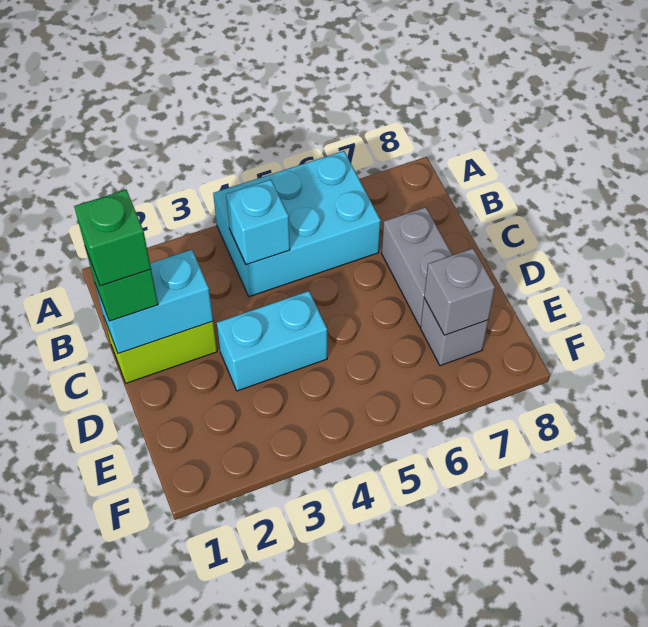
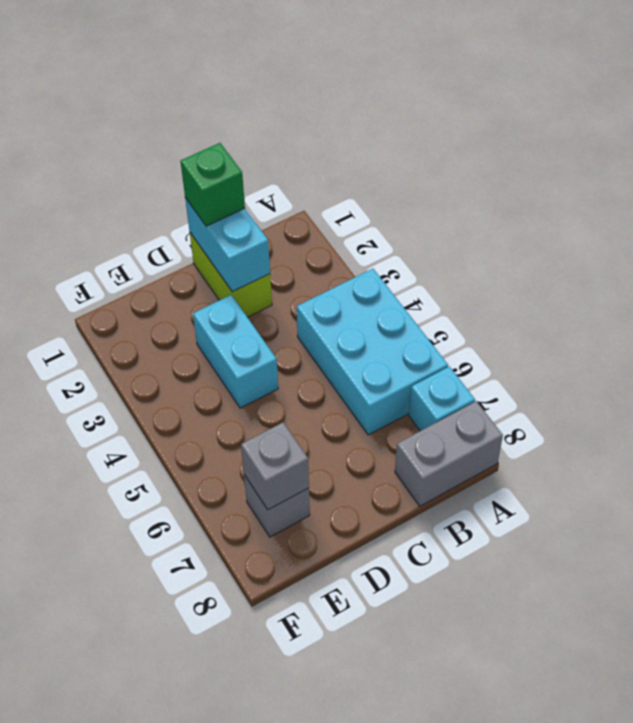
cyan brick B4 level 2 -> cyan brick A7 level 1
green brick C1 level 4 -> none
grey brick C7:D7 level 1 -> grey brick A8:B8 level 1

